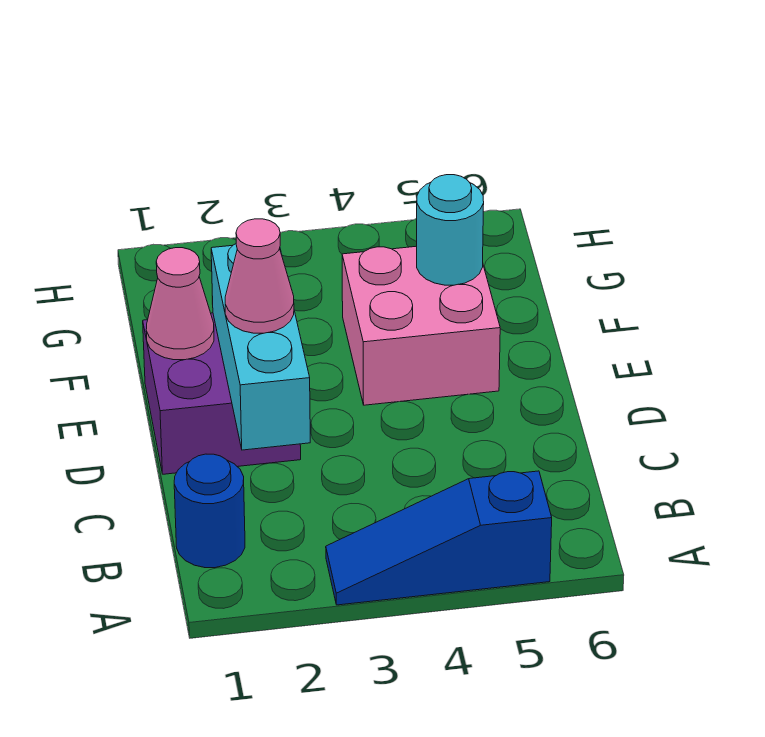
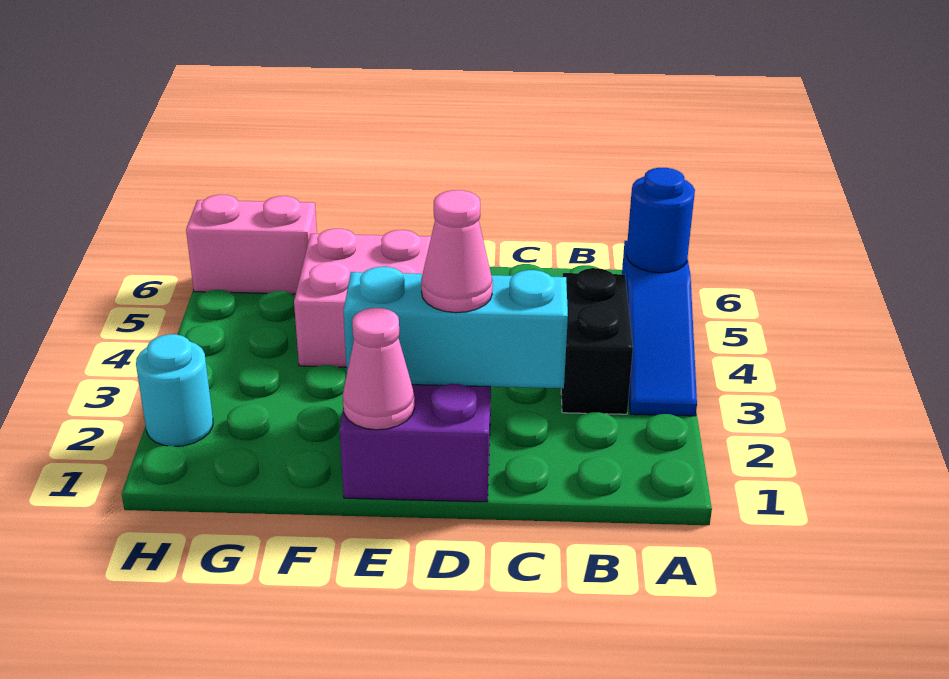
blue round brick B1 level 1 -> blue round brick A5 level 2
none -> black brick B3:B4 level 1
cyan round brick F5 level 2 -> cyan round brick H2 level 1
none -> pink brick G6:H6 level 1

